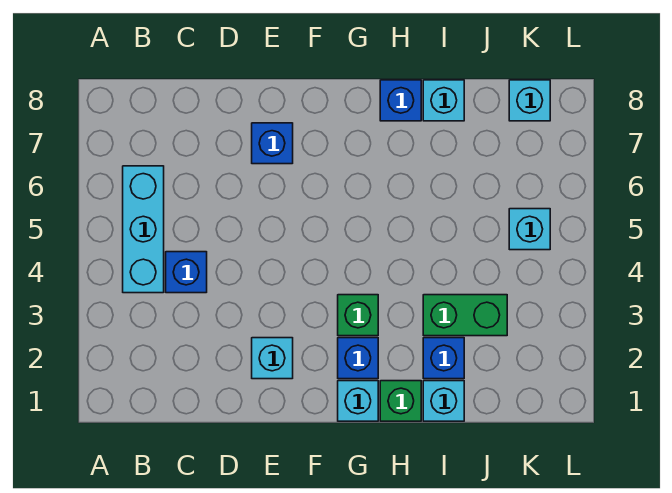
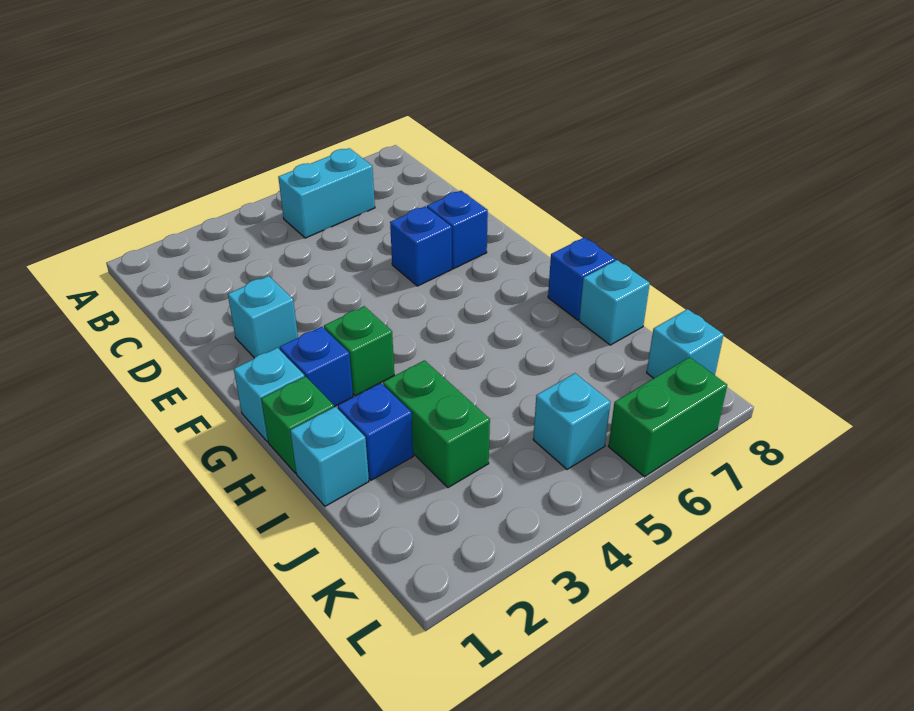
cyan brick B4:B6 level 1 -> cyan brick B5:B6 level 1
blue brick C4 level 1 -> blue brick E6 level 1
none -> green brick L6:L7 level 1

